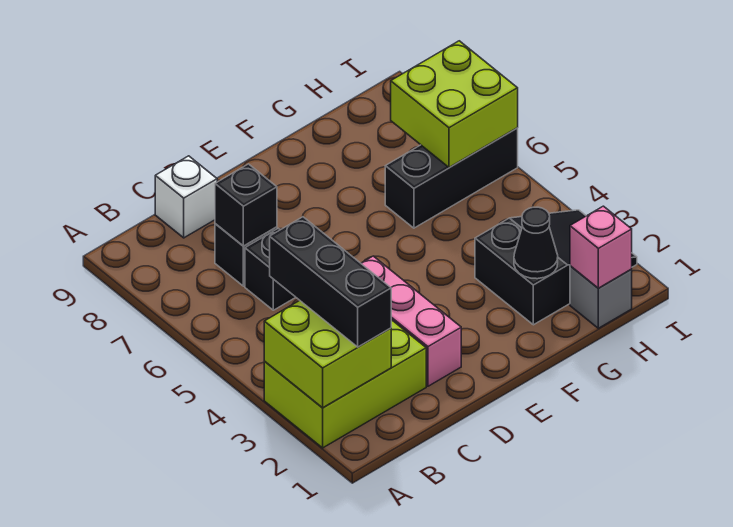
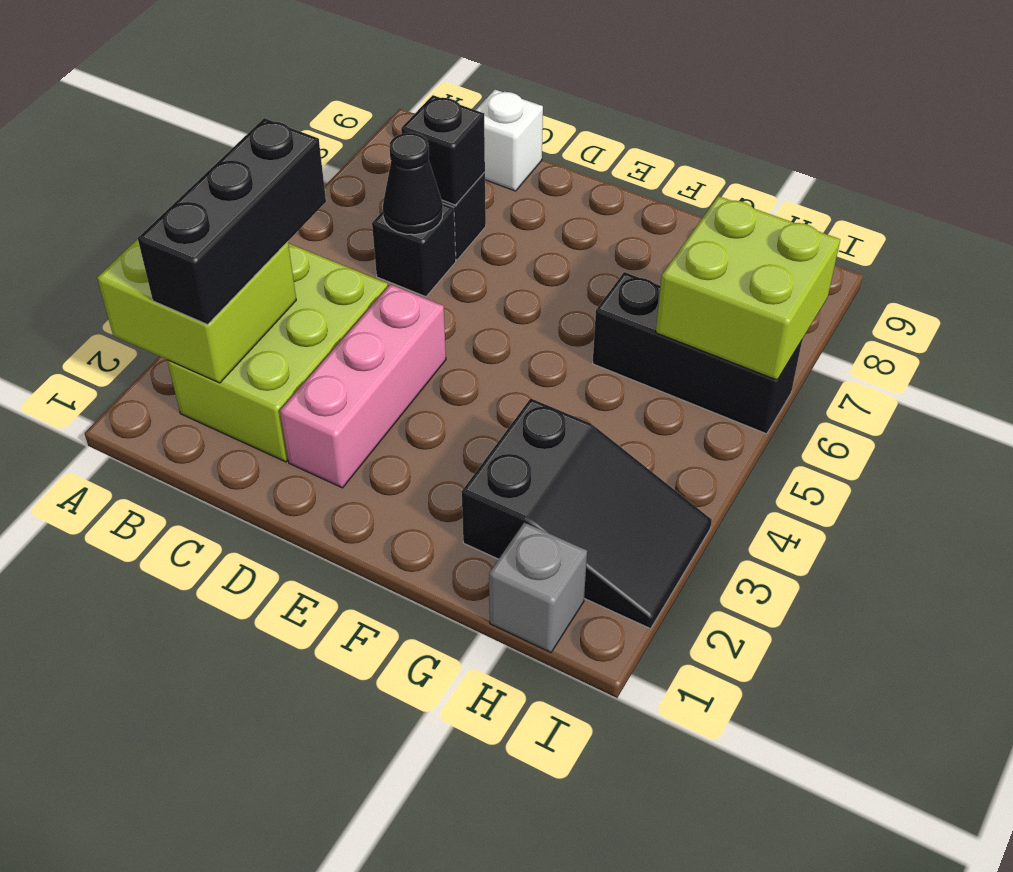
lime brick A2:C3 level 1 -> lime brick B2:C4 level 1
black cone G2 level 2 -> black cone C6 level 2
pink brick H1 level 2 -> none

